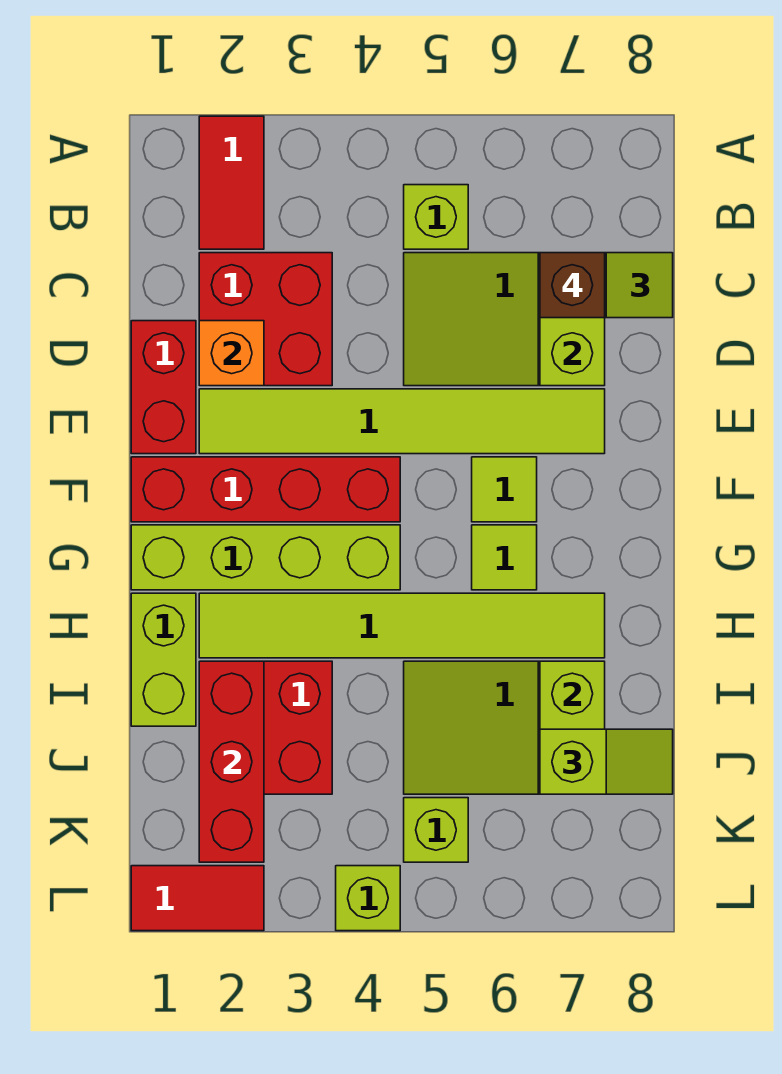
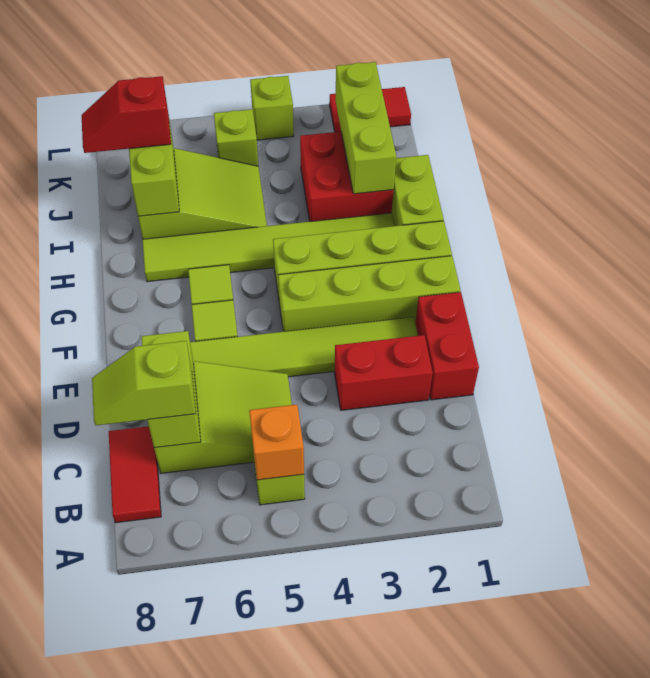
red tile A2:B2 level 1 -> red tile B8:C8 level 1
red brick C2:D3 level 1 -> red brick D2:D3 level 1
brown brick C7 level 4 -> none
orange brick D2 level 2 -> orange brick B5 level 2
red brick F1:F4 level 1 -> lime brick F1:F4 level 1
red brick I2:K2 level 2 -> lime brick I2:K2 level 2
lime slope J7:J8 level 3 top 7 -> red slope J7:J8 level 3 top 7

